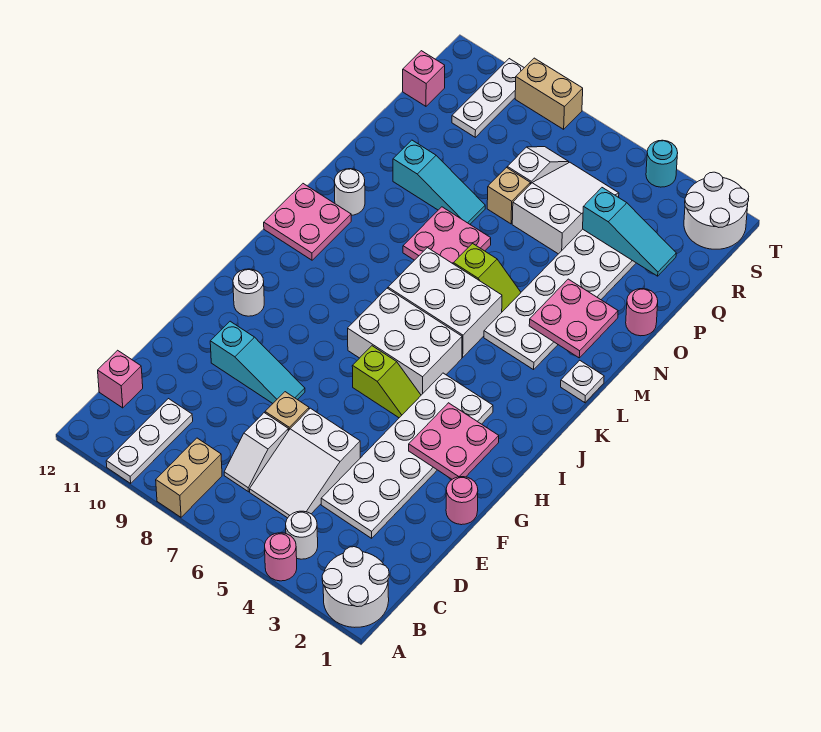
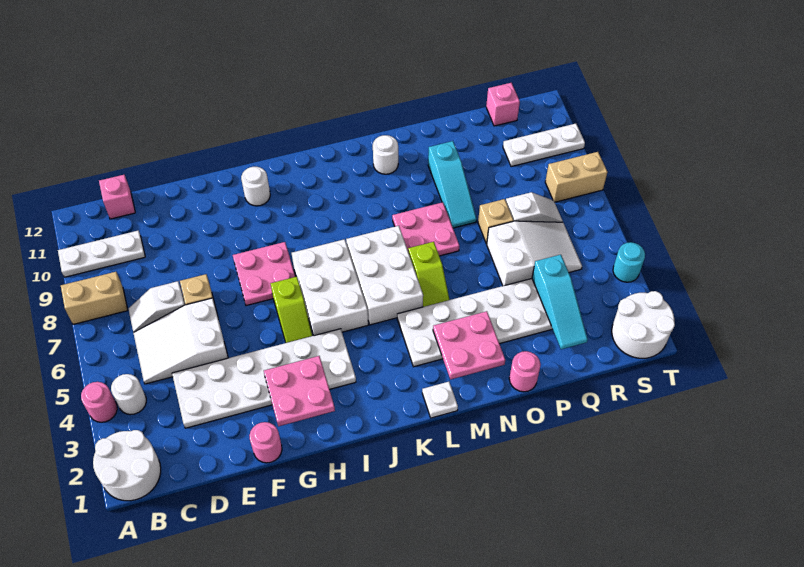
cyan slope F8:F10 level 1 top 10 -> none
pink plate K11:L12 level 1 -> pink plate G7:H8 level 1
tan brick T8:T9 level 1 -> tan brick S8:T8 level 1

